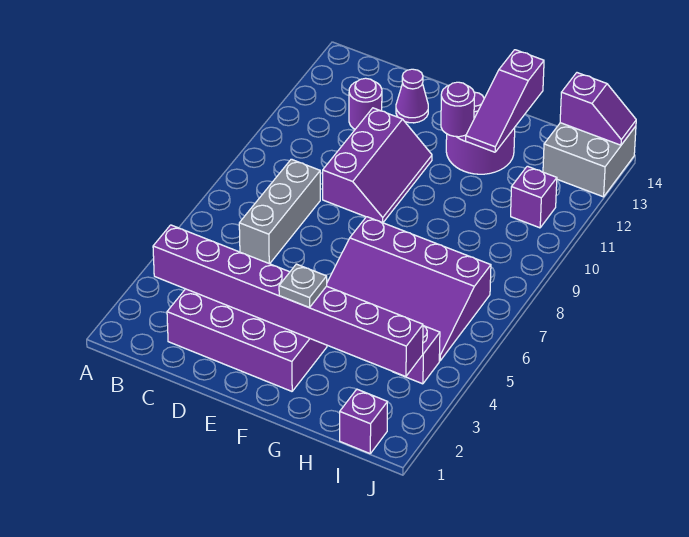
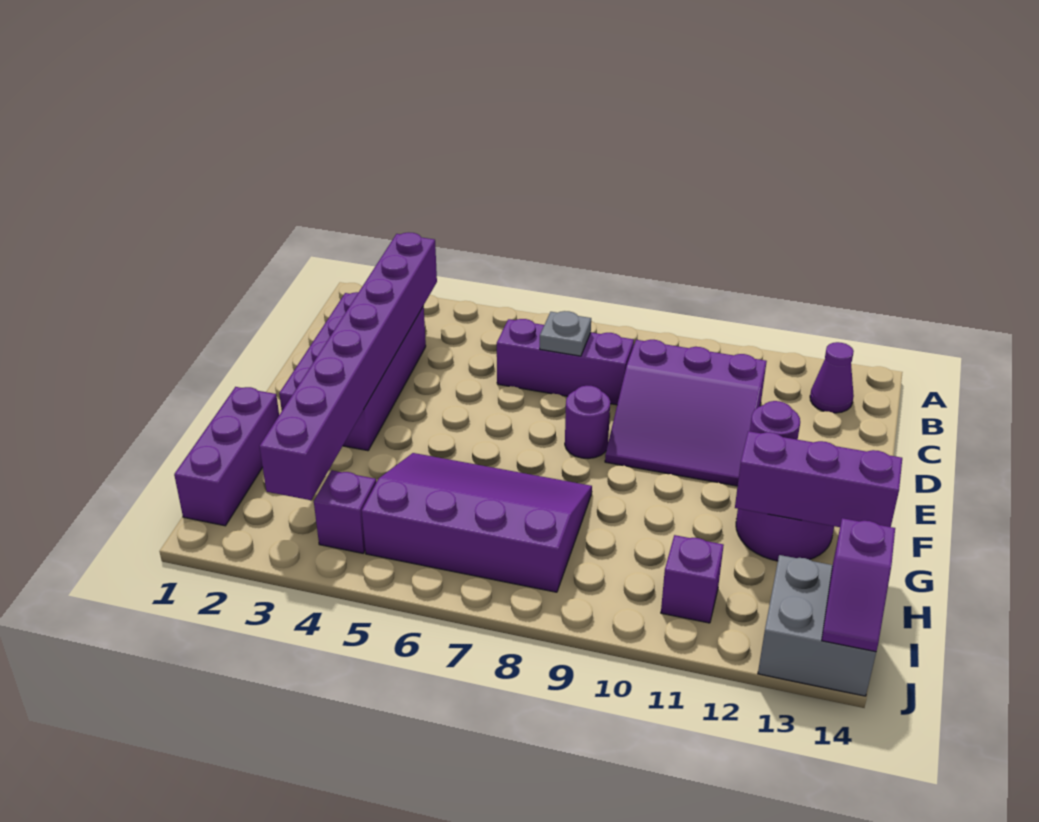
grey brick C6:C8 level 1 -> purple brick C6:C8 level 1
purple round brick C12 level 1 -> purple round brick E8 level 1
purple slope D9:E11 level 1 top D -> purple slope C9:E11 level 1 top C
purple cone D13 level 1 -> purple cone B13 level 1
grey plate F3 level 3 -> grey plate C7 level 2
purple slope F5:I7 level 1 top 7 -> purple slope G5:I8 level 1 top I
purple slope G12:G14 level 2 top 14 -> purple brick G12:G14 level 2
purple brick I1 level 1 -> purple brick G1:I1 level 1

